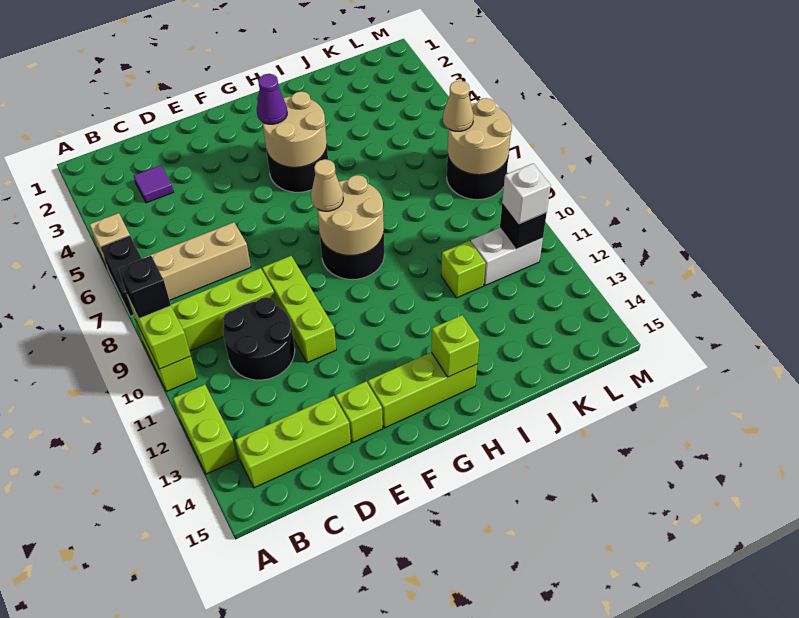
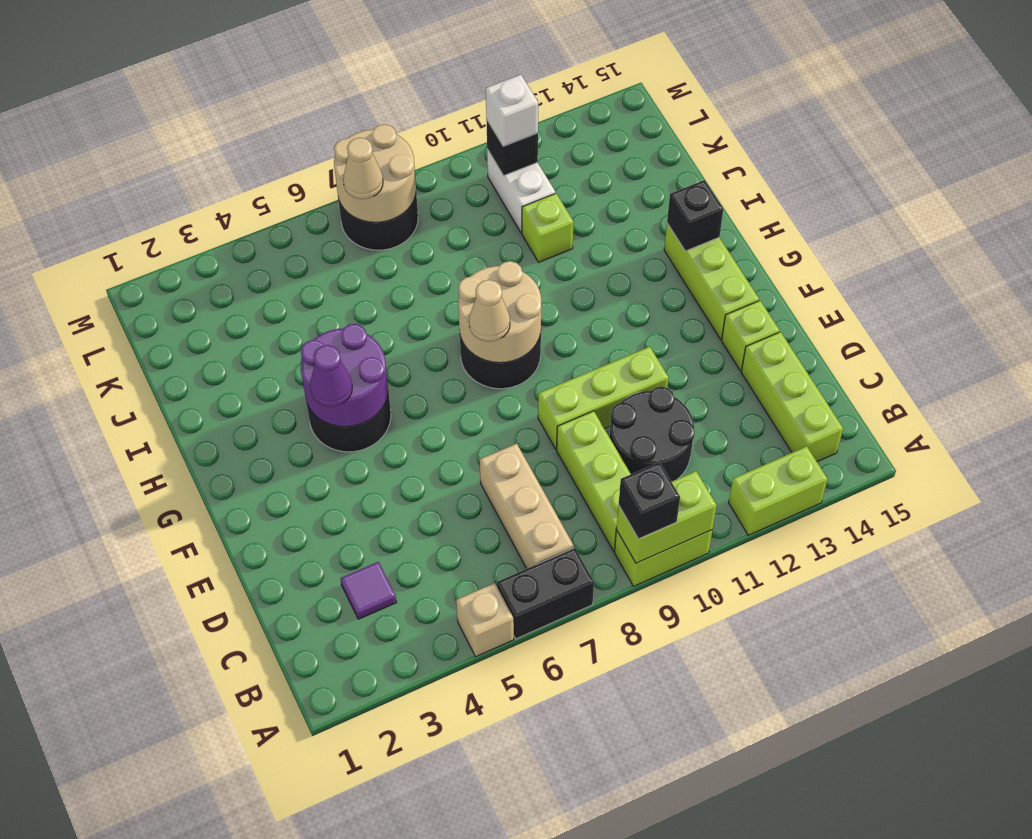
tan round brick G4:H5 level 2 -> purple round brick G4:H5 level 2
lime brick H14 level 2 -> black brick H14 level 2

